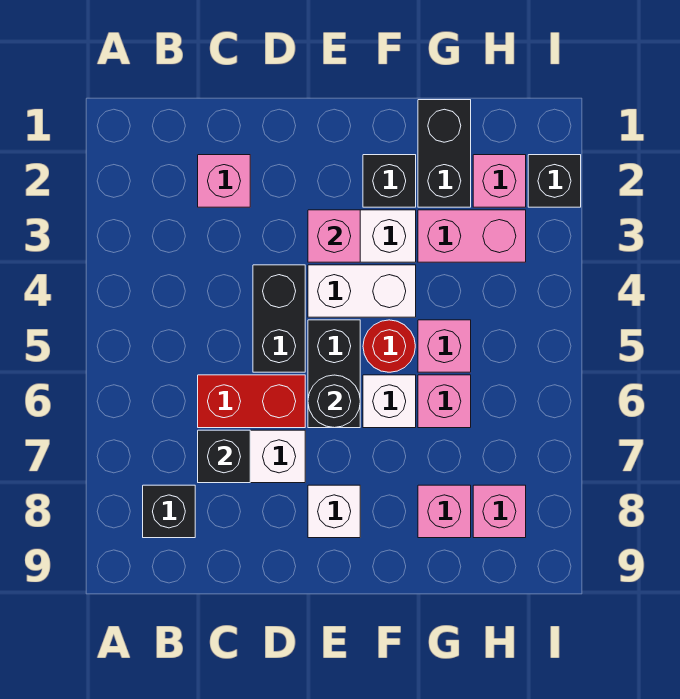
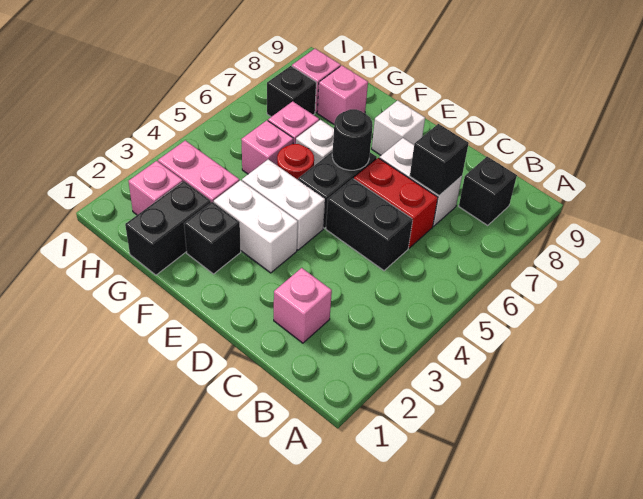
black brick D4:D5 level 1 -> black brick C5:D5 level 1
pink brick E3 level 2 -> none
black brick I2 level 1 -> black brick H7 level 1

